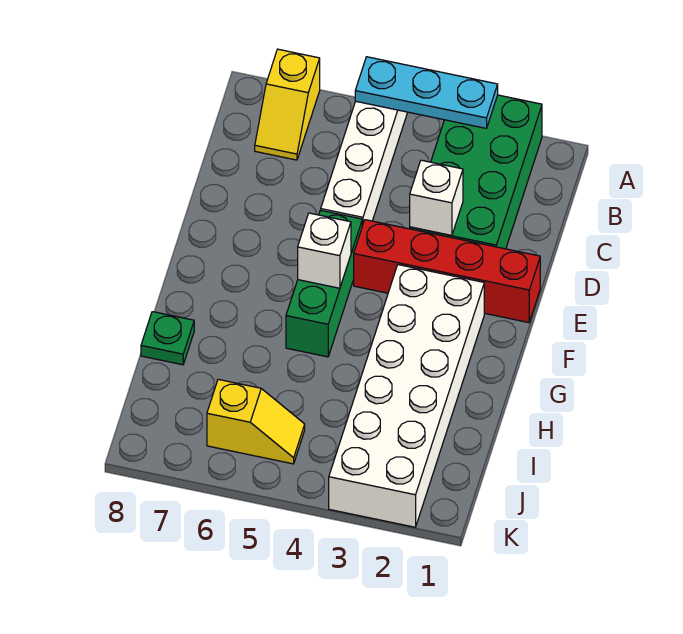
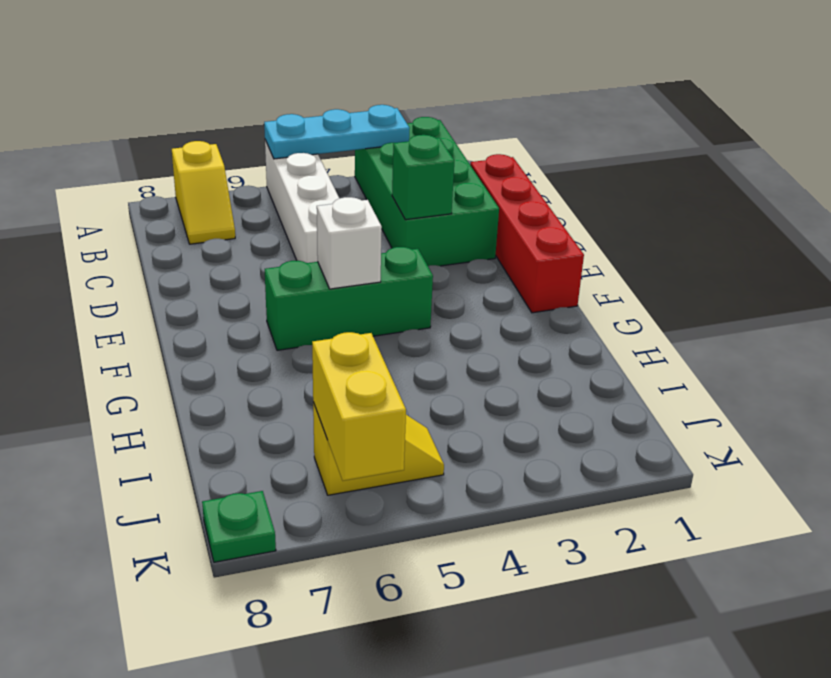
white brick D3 level 2 -> green brick D3 level 2
red brick E1:E4 level 1 -> red brick C1:F1 level 1
green brick E5:G5 level 1 -> green brick F4:F6 level 1
white brick F2:K3 level 1 -> none
green plate H8 level 1 -> green plate K8 level 1
none -> yellow brick J6:K6 level 2

